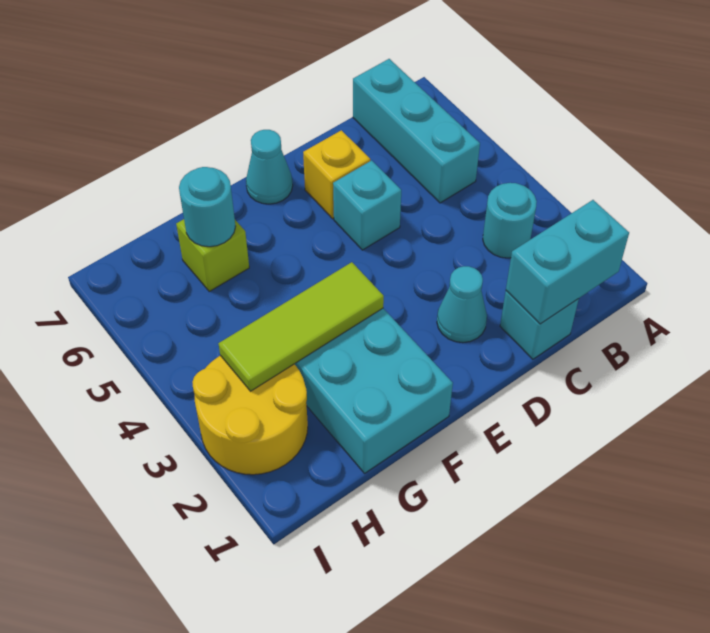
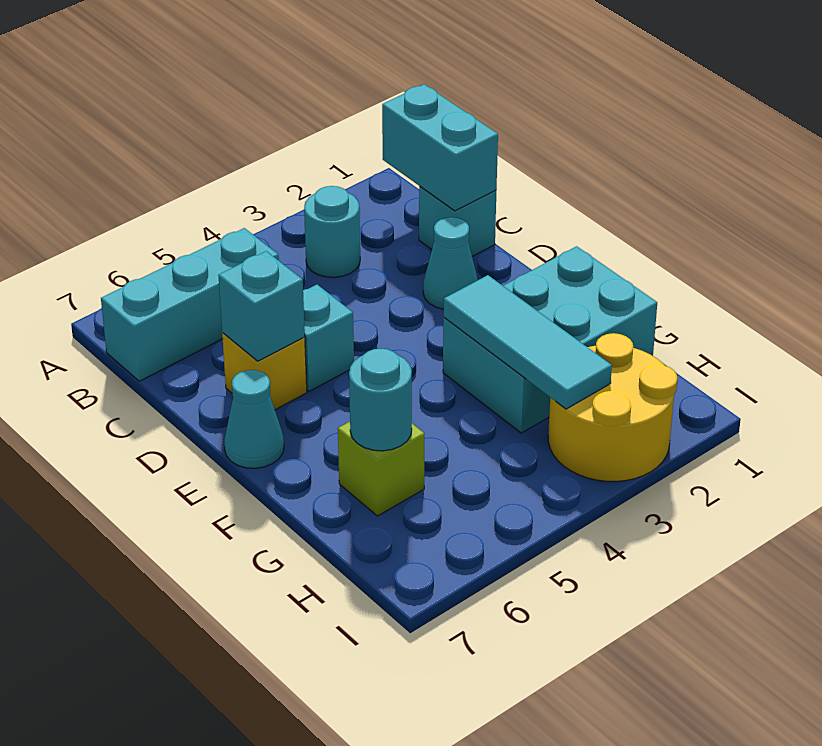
none -> cyan brick D6 level 2
lime tile F3:H3 level 2 -> cyan tile F3:H3 level 2

